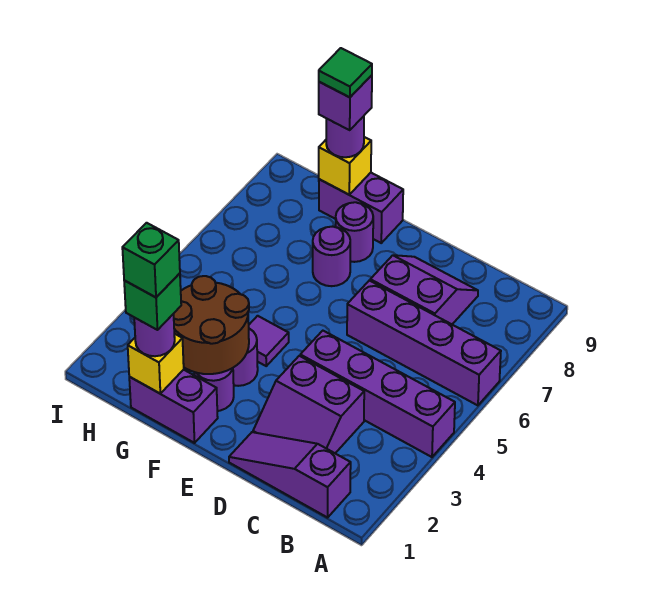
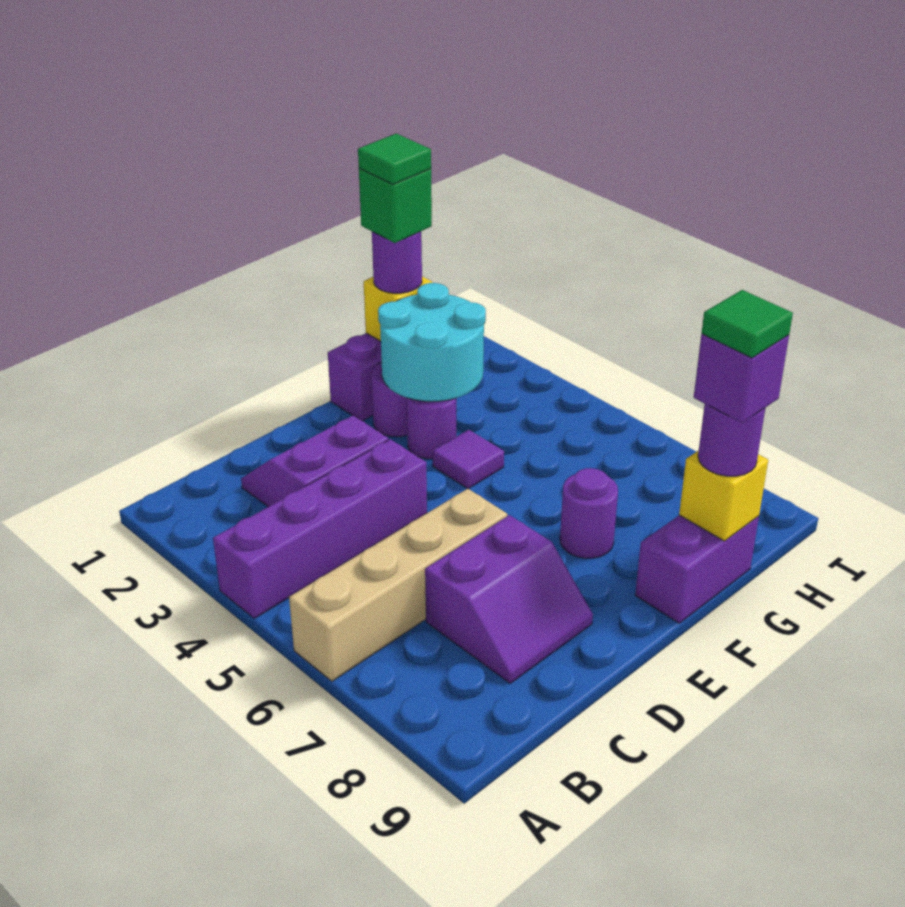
purple brick A6:D6 level 1 -> tan brick A6:D6 level 1
purple slope B1:D1 level 1 top B -> none
brown round brick F2:G3 level 2 -> cyan round brick F2:G3 level 2
purple round brick F8 level 1 -> none
green brick G1 level 5 -> green tile G1 level 5

